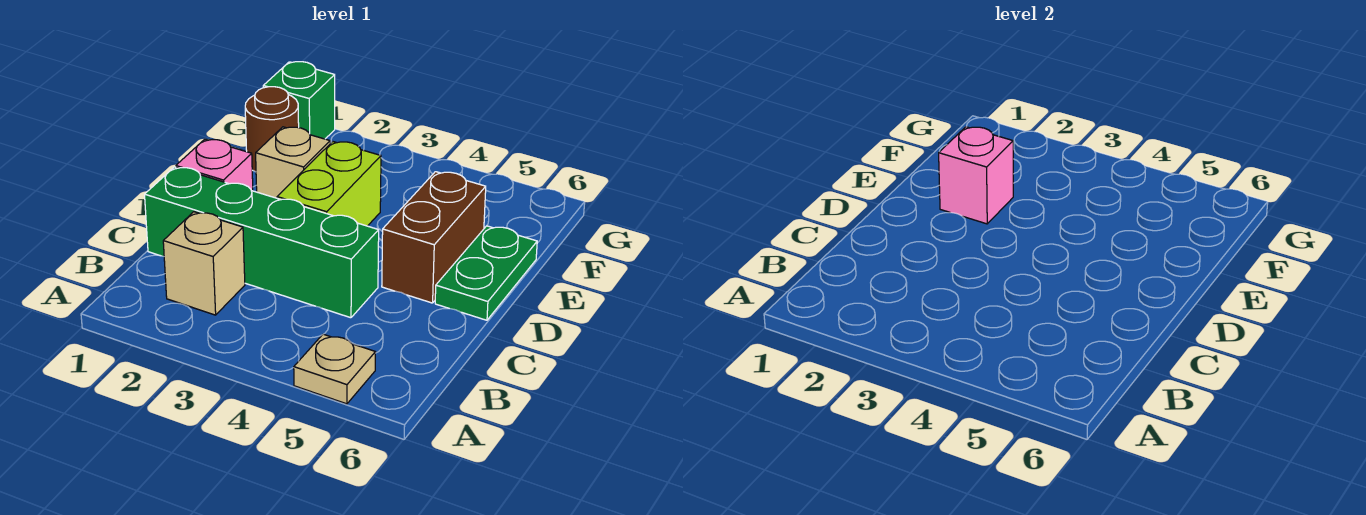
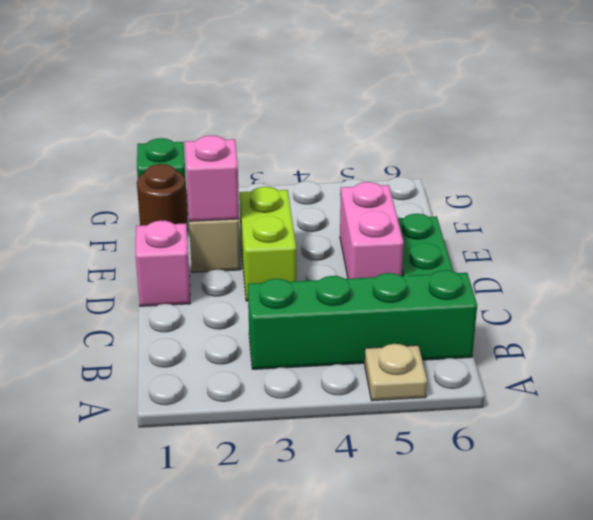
tan brick B2 level 1 -> none
green brick C1:C4 level 1 -> green brick B3:B6 level 1
brown brick D5:E5 level 1 -> pink brick D5:E5 level 1

